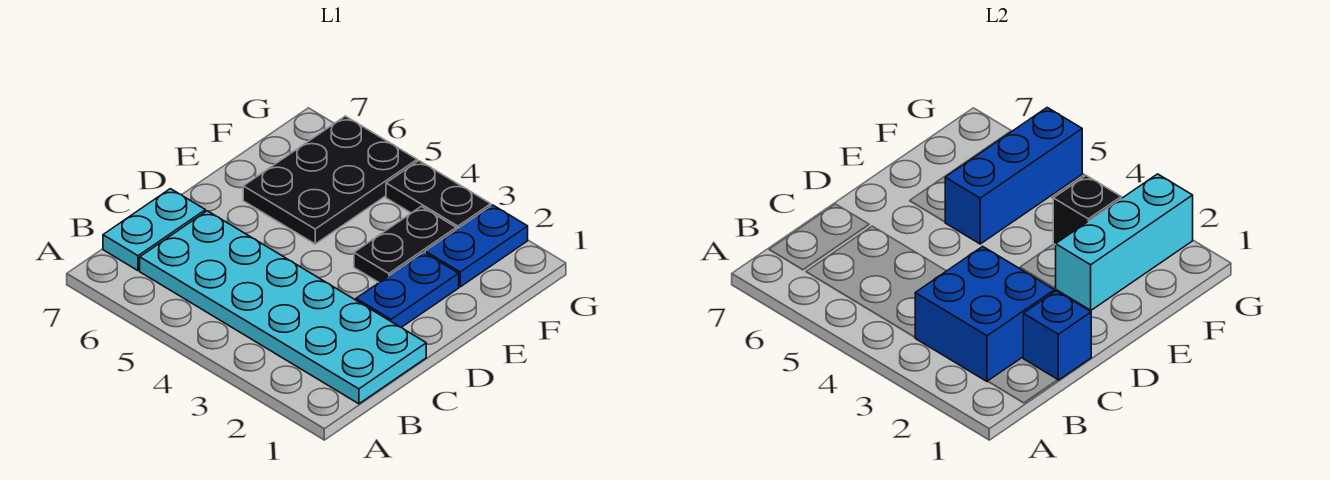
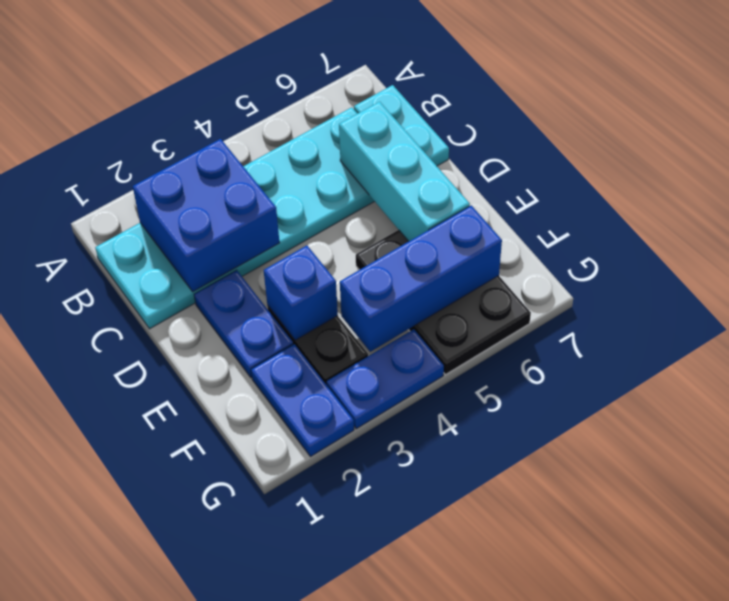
blue brick C1 level 2 -> blue brick E3 level 2
cyan brick E2:G2 level 2 -> cyan brick C6:E6 level 2
blue brick E5:G5 level 2 -> blue brick F4:F6 level 2
black brick F3 level 2 -> none
black plate G3:G4 level 1 -> blue plate G3:G4 level 1

